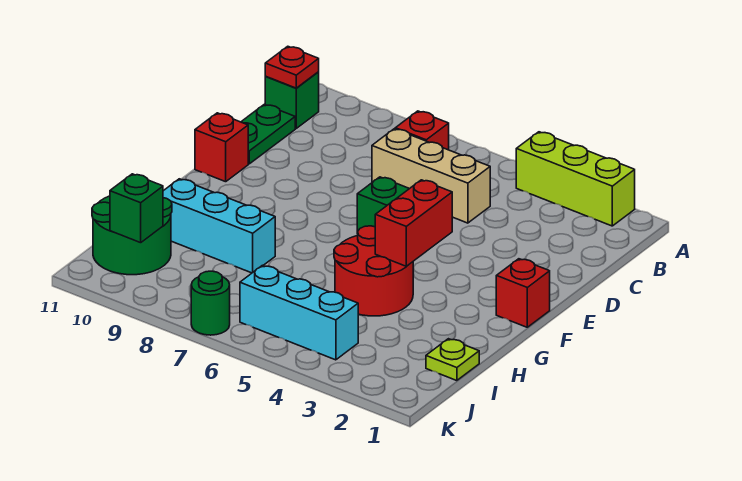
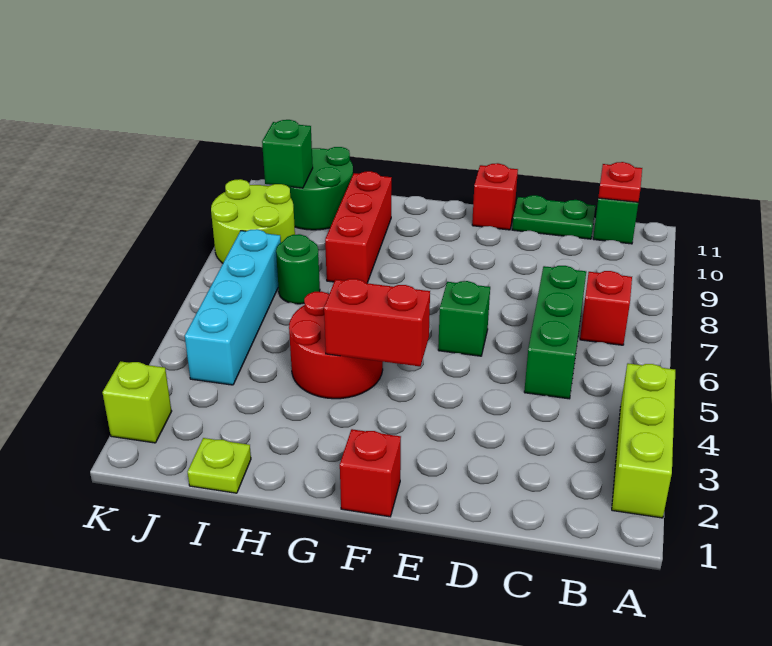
tan brick C5:C7 level 1 -> green brick C5:C7 level 1
cyan brick H8:H10 level 1 -> red brick H8:H10 level 1
cyan brick J4:J6 level 1 -> cyan brick J4:J7 level 1
none -> lime round brick J8:K9 level 1
none -> lime brick K2 level 1
green round brick K7 level 1 -> green round brick I7 level 1

